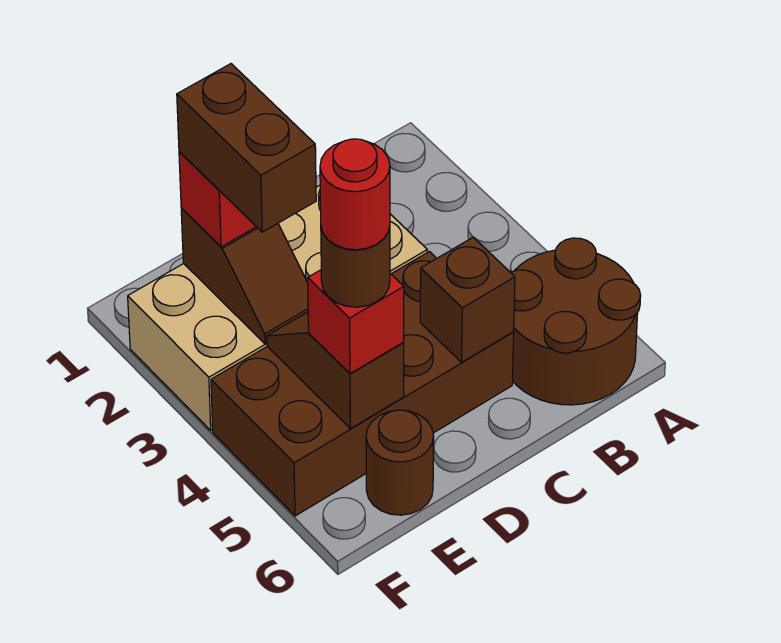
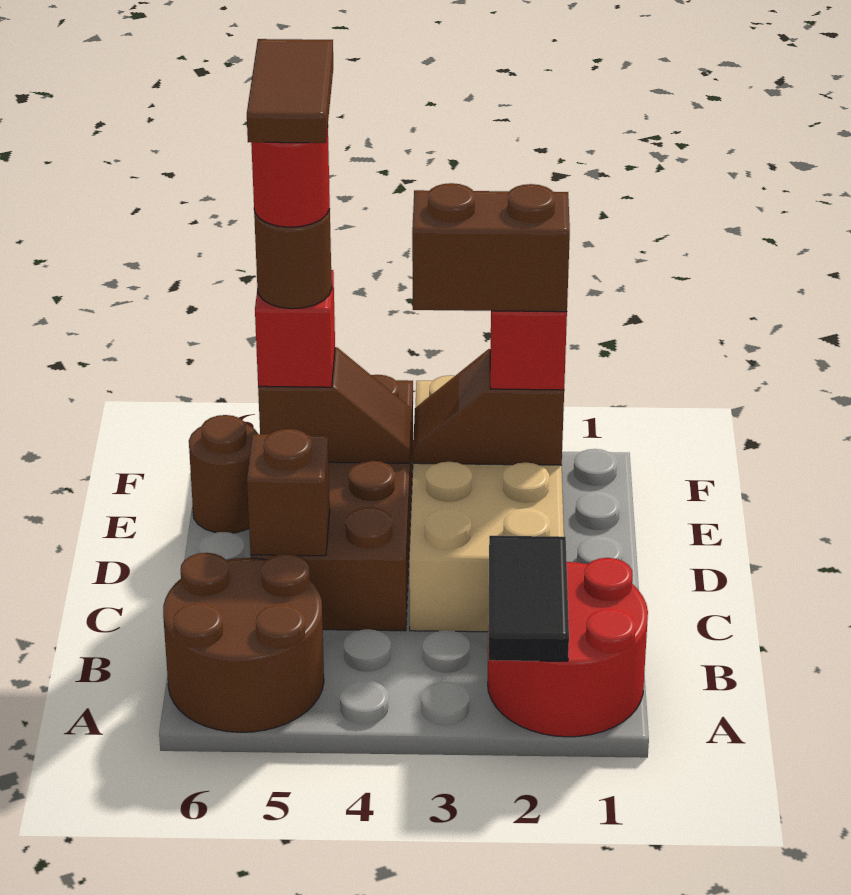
none -> red round brick A1:B2 level 1
none -> black tile A2:B2 level 2
none -> brown tile E5:F5 level 6

